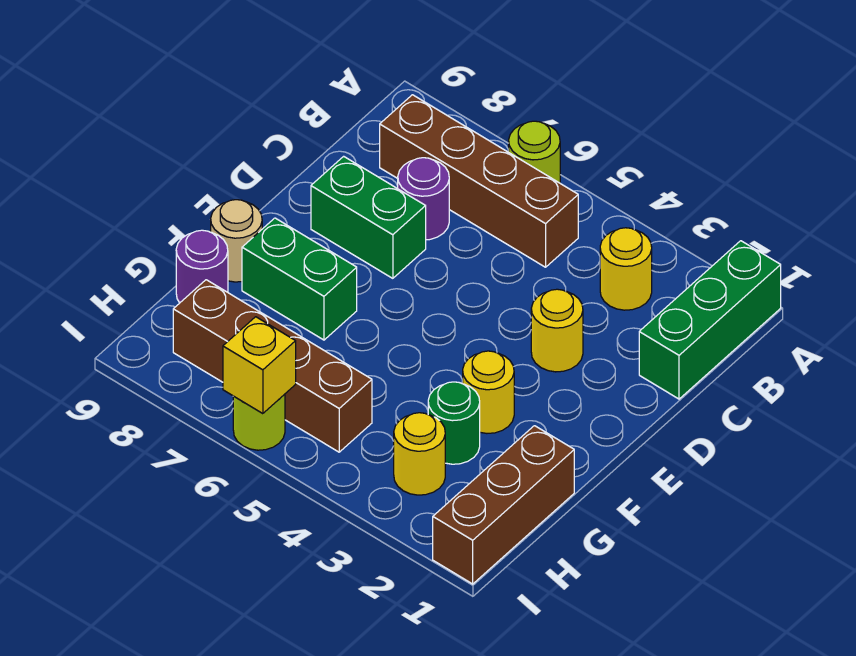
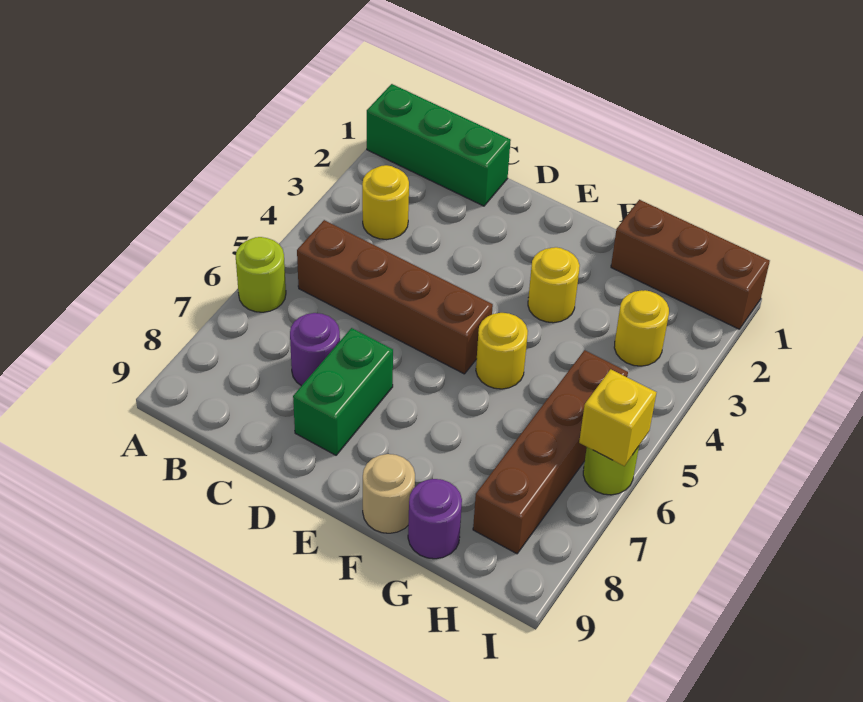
brown brick B5:B8 level 1 -> brown brick B5:E5 level 1
yellow round brick D3 level 1 -> yellow round brick F5 level 1
green brick F7:F8 level 1 -> none
green round brick G3 level 1 -> none

